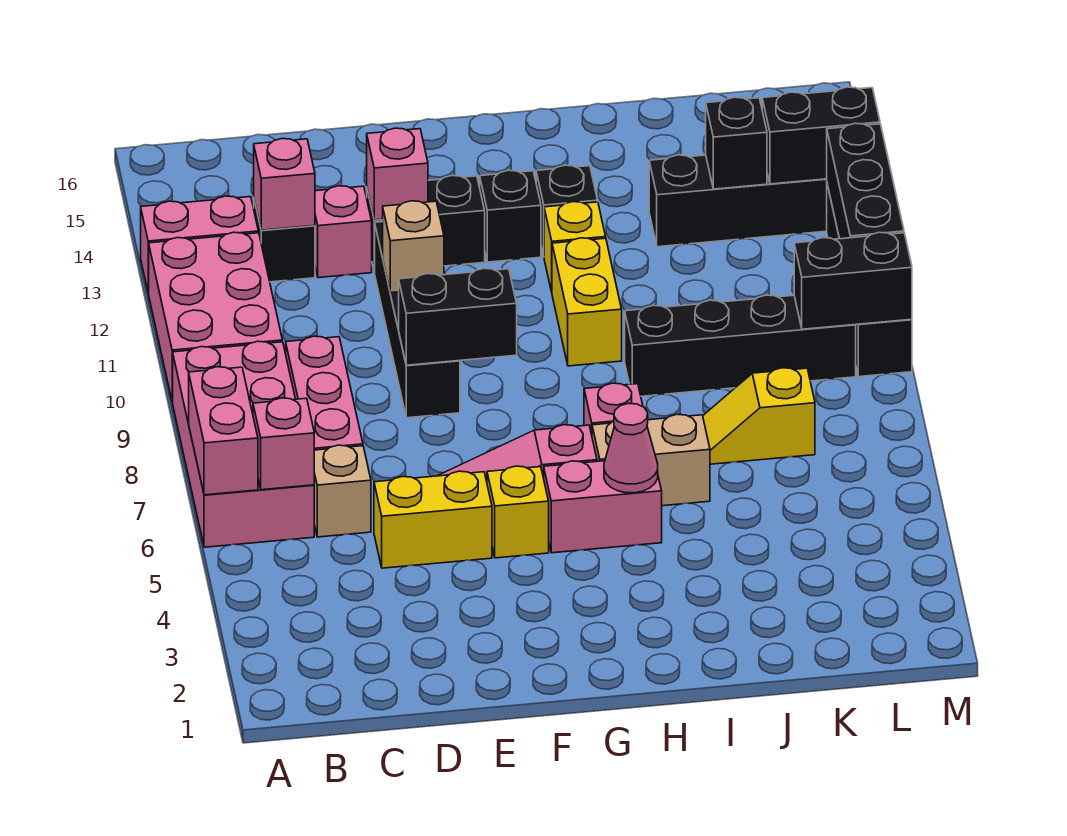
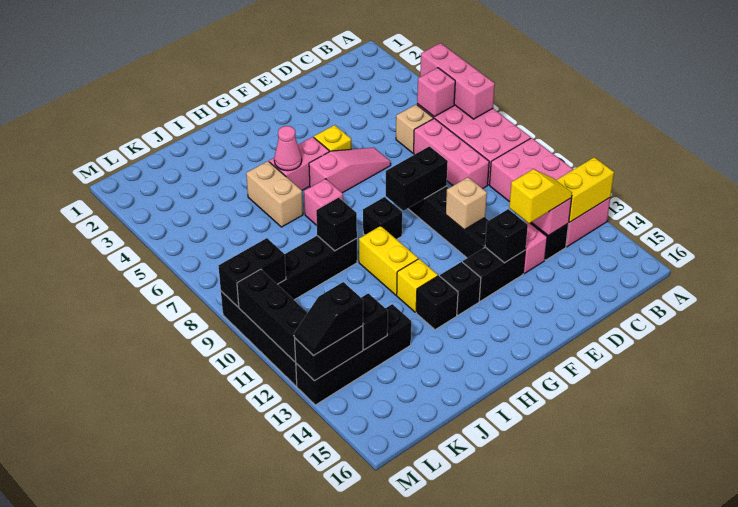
pink brick A6:A7 level 2 -> pink brick A5:A7 level 2
yellow brick D5:E5 level 1 -> yellow brick A13:B13 level 2
pink brick E13 level 2 -> black brick E13 level 2
none -> black brick G9 level 1
tan brick H6:I6 level 1 -> tan brick I5:I6 level 1
none -> black brick I9 level 2
yellow slope J7:K7 level 1 top K -> yellow slope C13:D13 level 3 top D
none -> black slope L13:M13 level 3 top L

